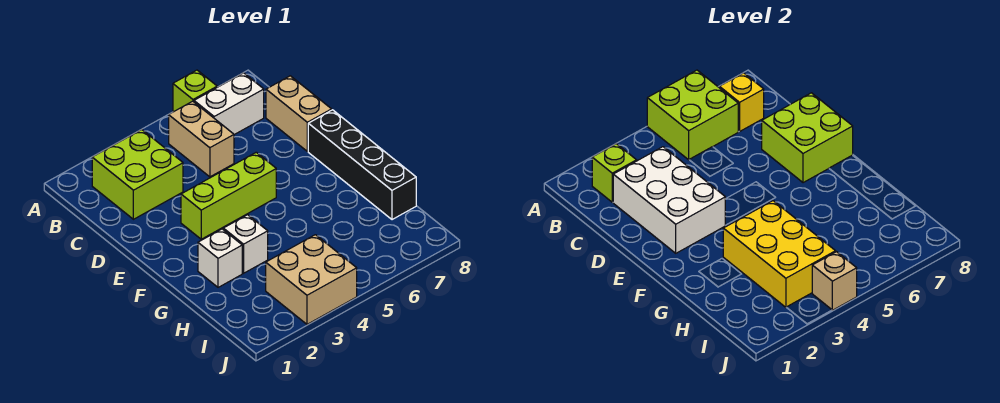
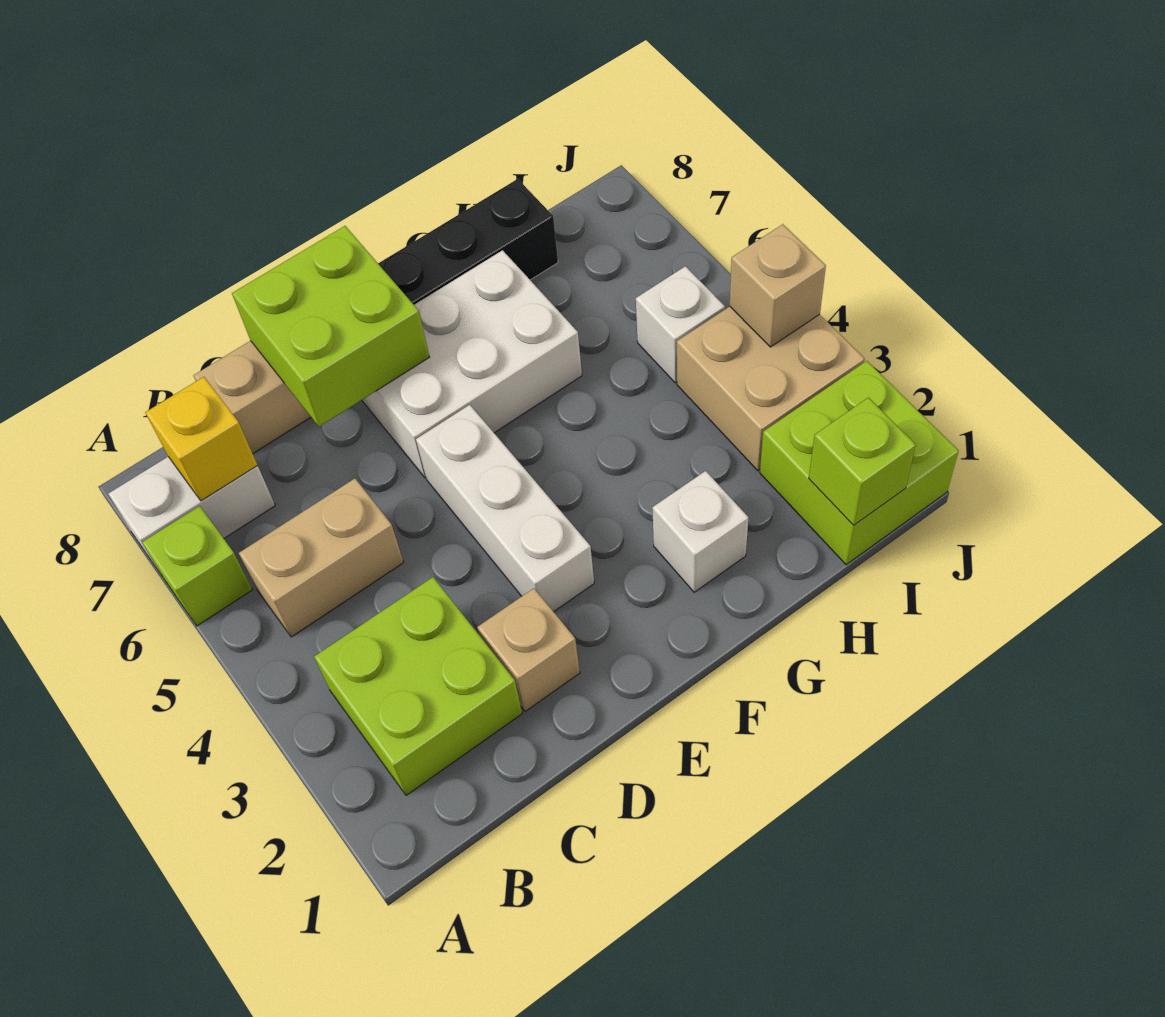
lime brick A5:B6 level 2 -> lime brick I1:J2 level 1
lime brick B2 level 2 -> lime brick I1 level 2
white brick B6:B7 level 1 -> white brick A7:B7 level 1
white brick C2:E3 level 2 -> white brick E6:G7 level 1
none -> tan brick D2 level 1
lime brick E3:E5 level 1 -> white brick E3:E5 level 1
white brick G3 level 1 -> white brick I5 level 1
yellow brick G3:I4 level 2 -> none

